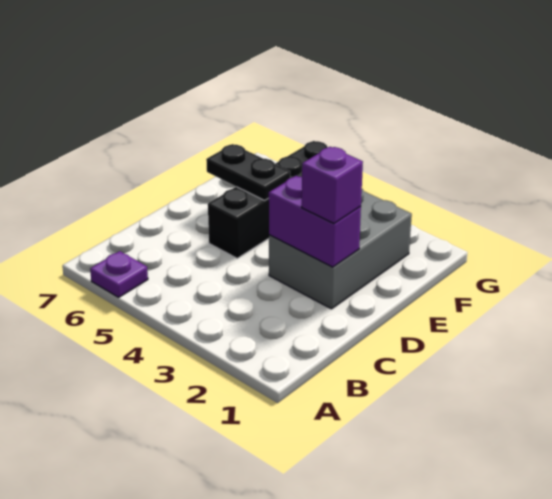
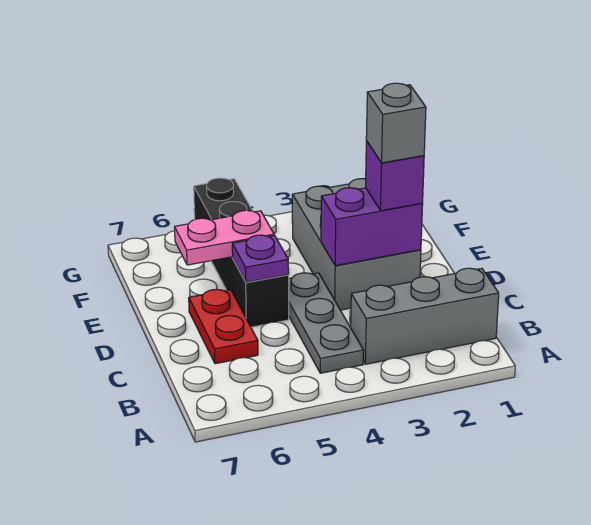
purple plate A6 level 1 -> purple plate D5 level 2
none -> grey brick B1:B3 level 1
none -> grey plate B4:D4 level 1
none -> red plate C6:D6 level 1
none -> grey brick D2 level 4
black plate E5:E6 level 2 -> pink plate E5:E6 level 2

